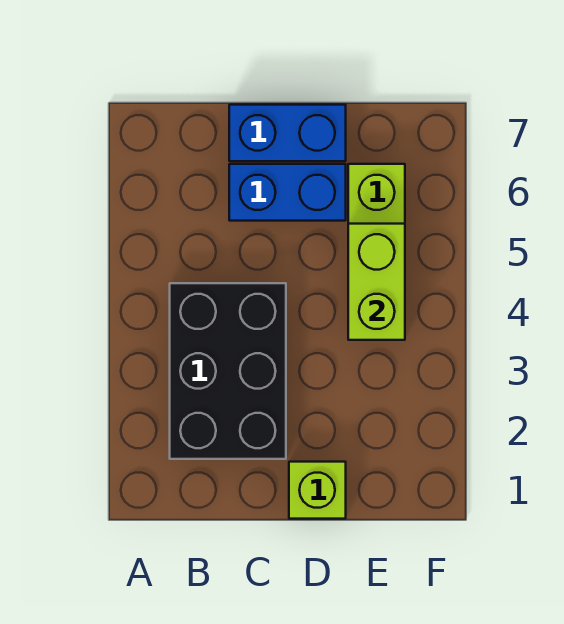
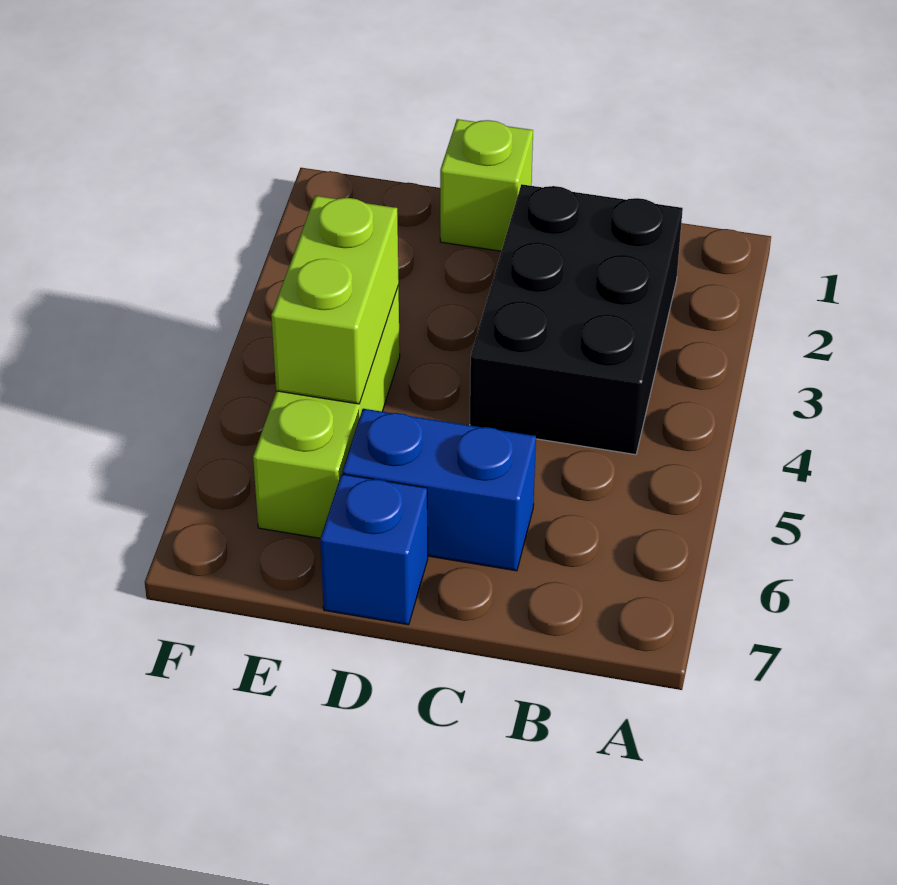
blue brick C7:D7 level 1 -> blue brick D7 level 1

